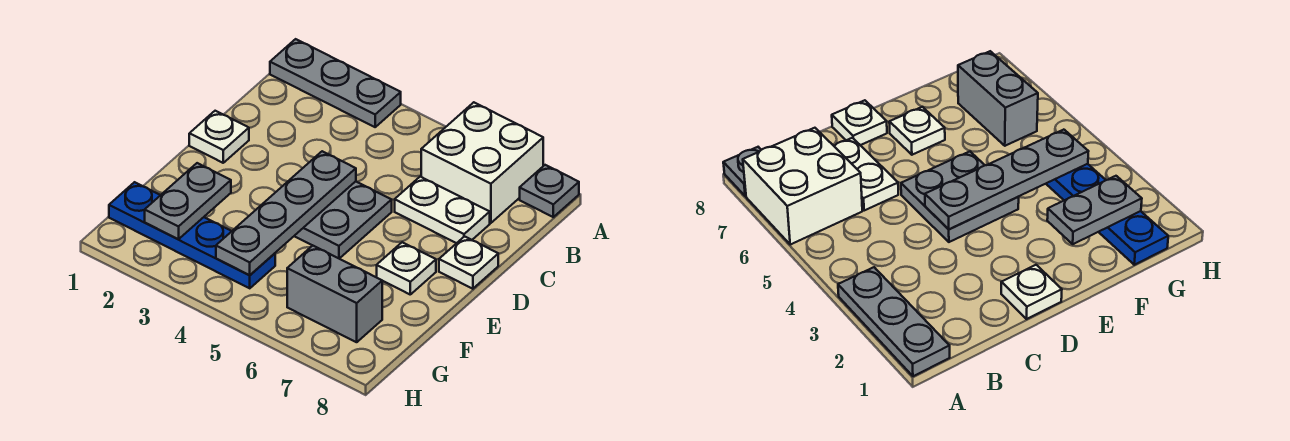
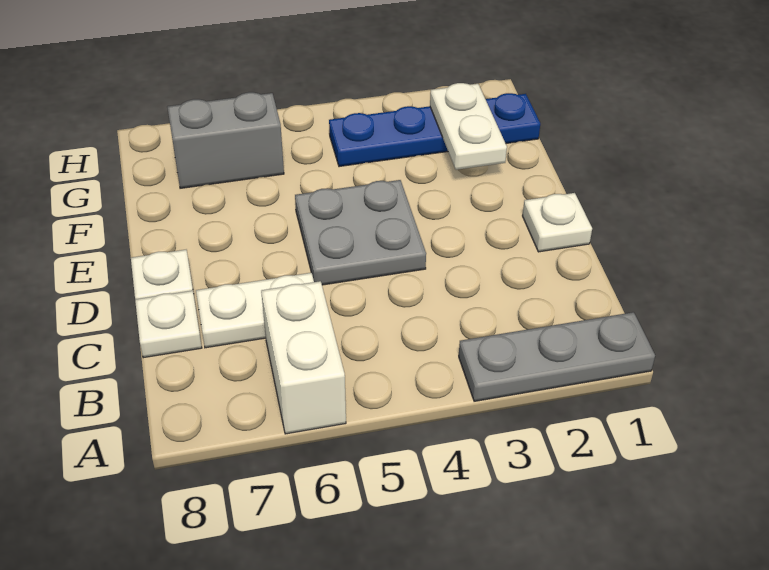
white brick A6:B7 level 1 -> white brick A6:B6 level 1
grey plate A8 level 1 -> none
grey plate D4:G4 level 2 -> none
white plate E7 level 1 -> white plate C8 level 1
grey plate F2:G2 level 2 -> white plate F2:G2 level 2

